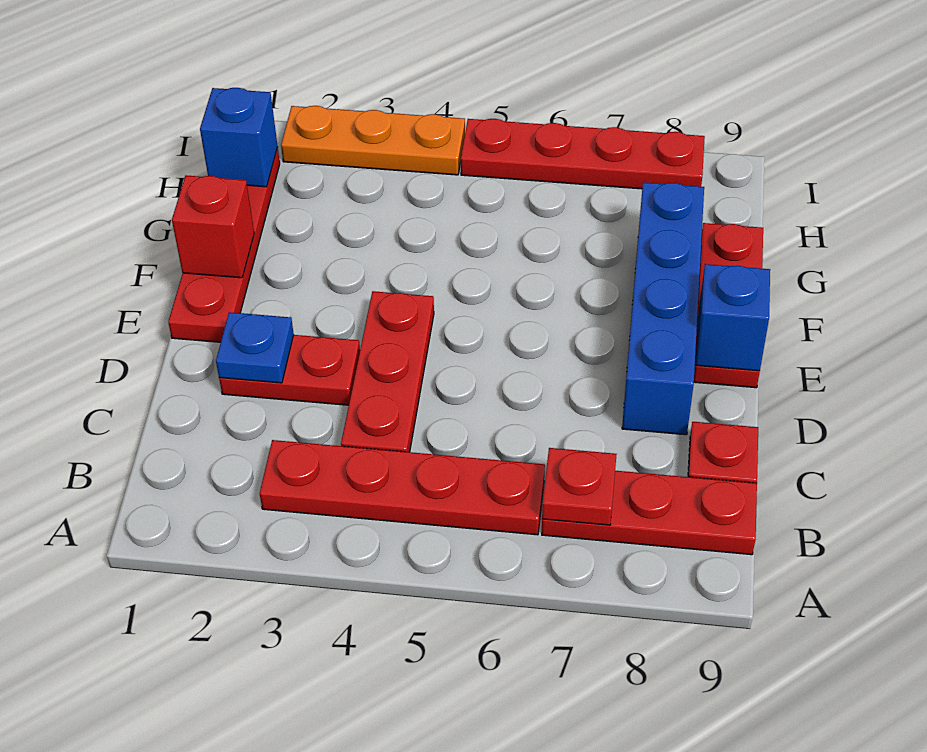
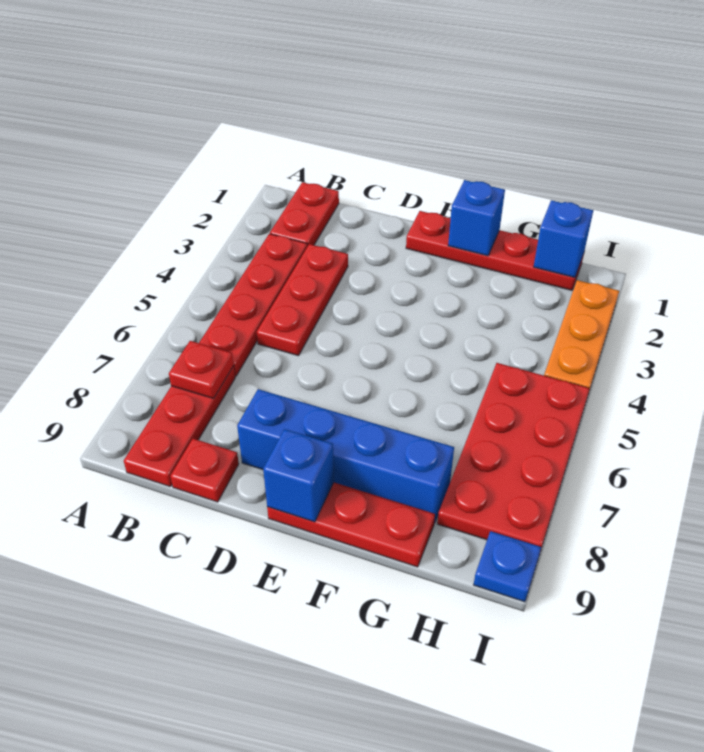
red plate C4:E4 level 1 -> red plate C3:C5 level 1
red plate D2:D3 level 1 -> red plate B1:B2 level 1
blue plate D2 level 2 -> blue plate I9 level 1
red brick F1 level 2 -> blue brick F1 level 2
red plate I5:I8 level 1 -> red plate H5:I8 level 1

